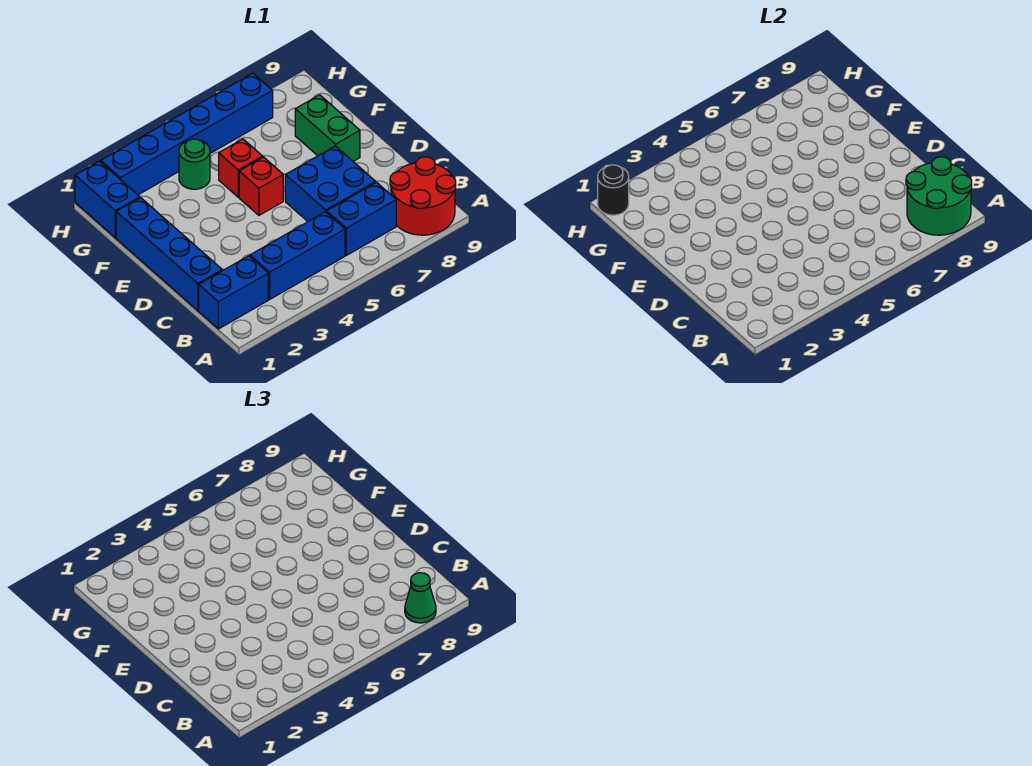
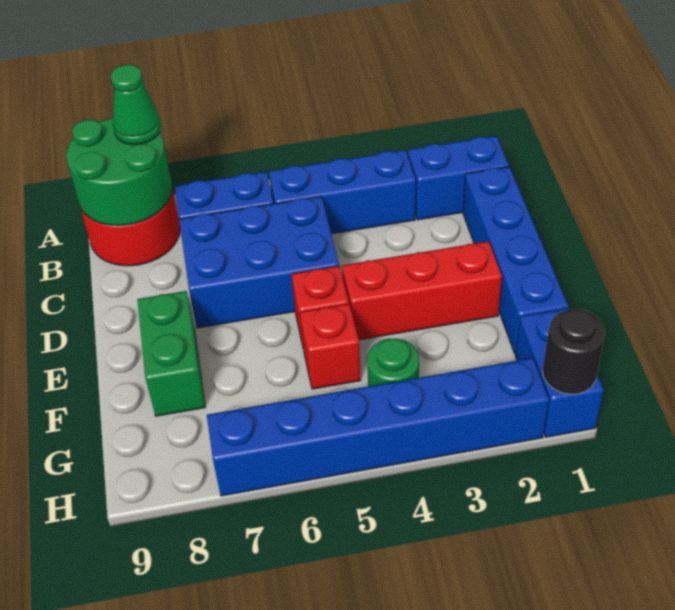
blue brick C6:D7 level 1 -> blue brick C5:D7 level 1
none -> red brick E2:E4 level 1

